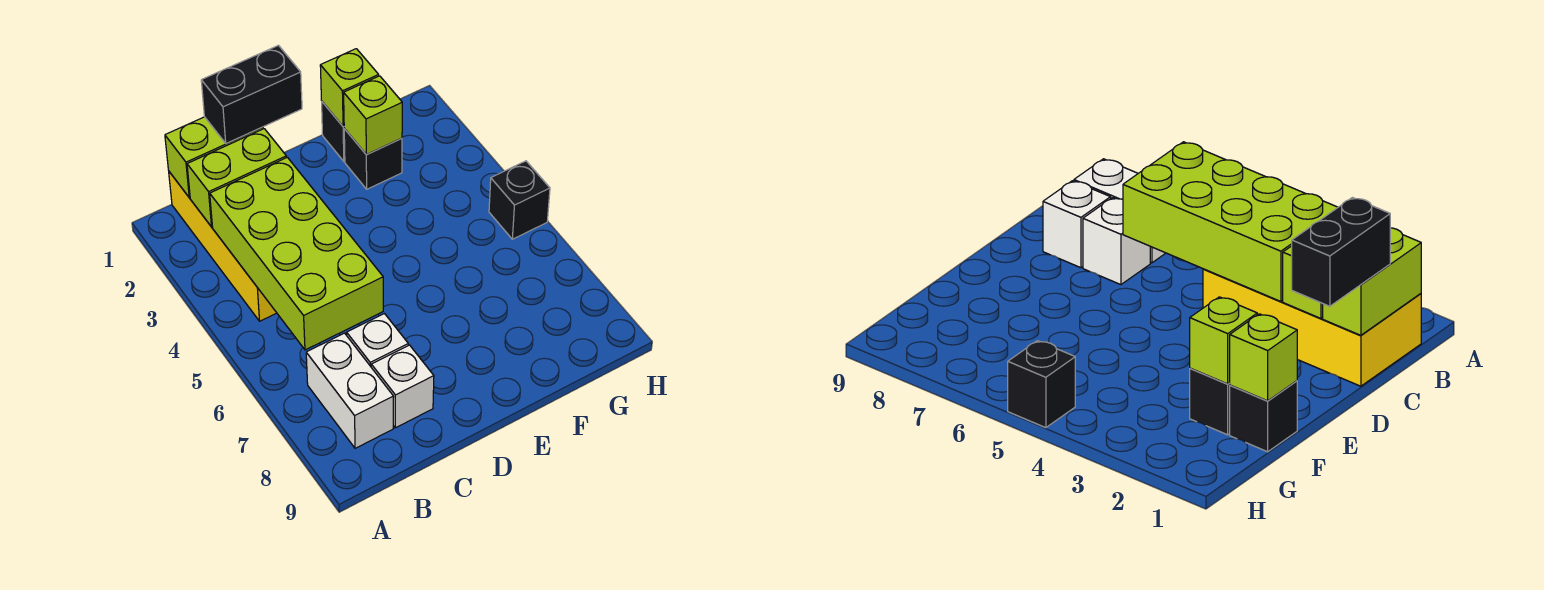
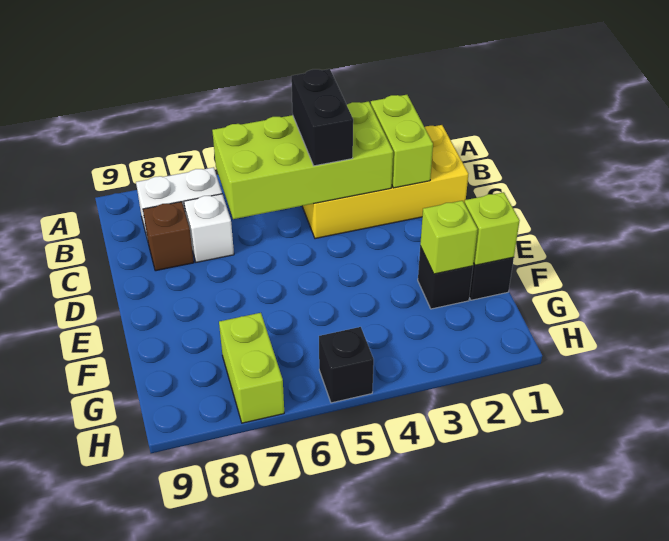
lime brick B1:C1 level 2 -> lime brick G7:H7 level 1
black brick C1:D1 level 3 -> black brick B4:C4 level 3
white brick C8 level 1 -> brown brick C8 level 1

